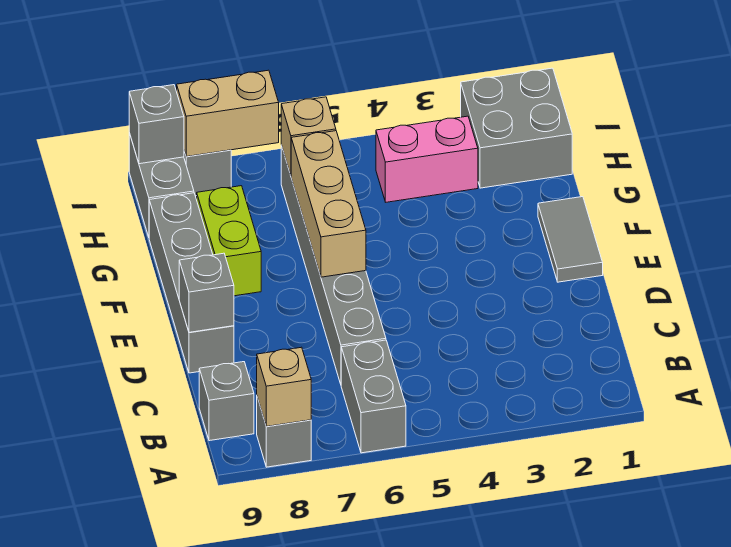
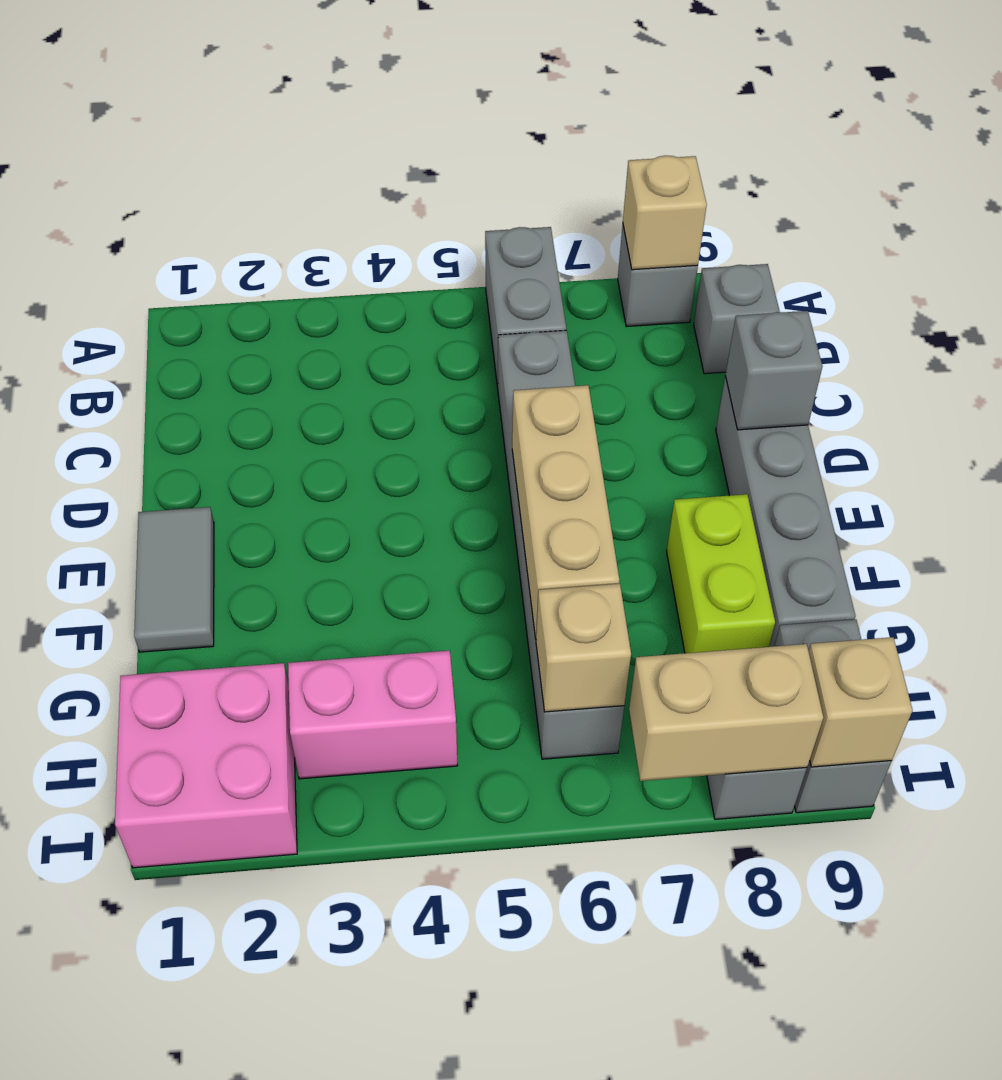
grey brick H1:I2 level 1 -> pink brick H1:I2 level 1
grey brick I9 level 2 -> tan brick I9 level 2

